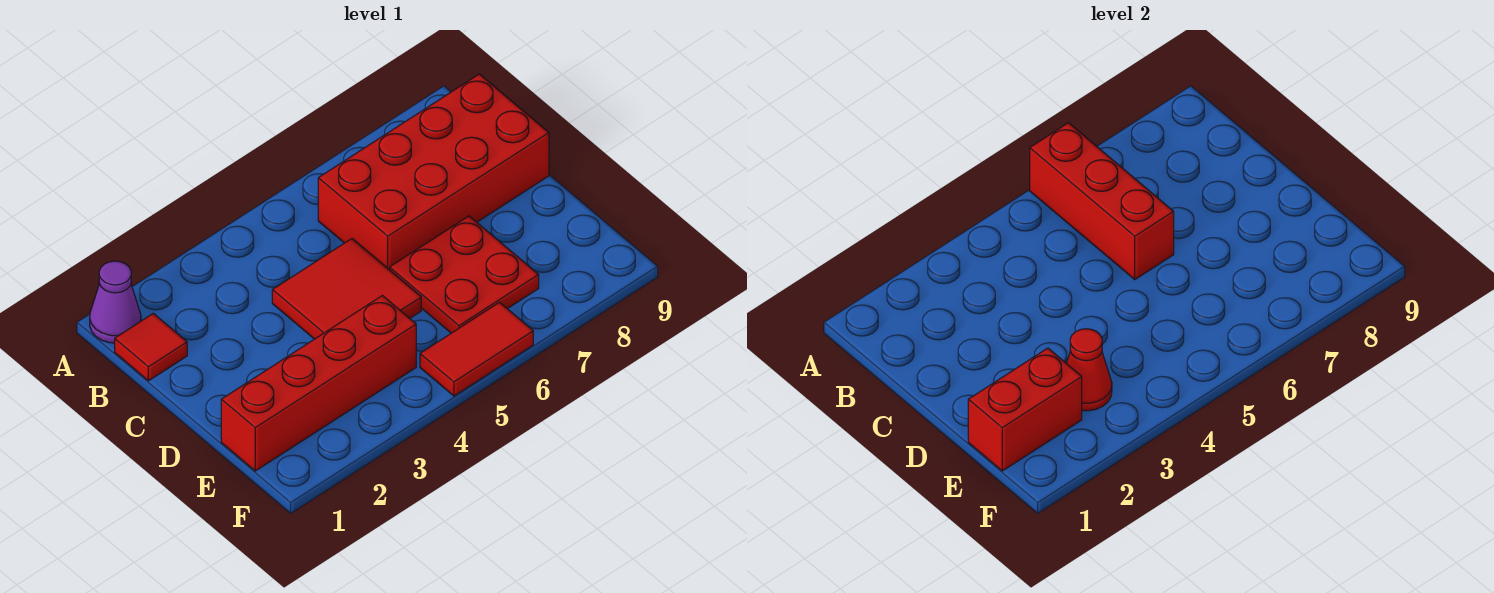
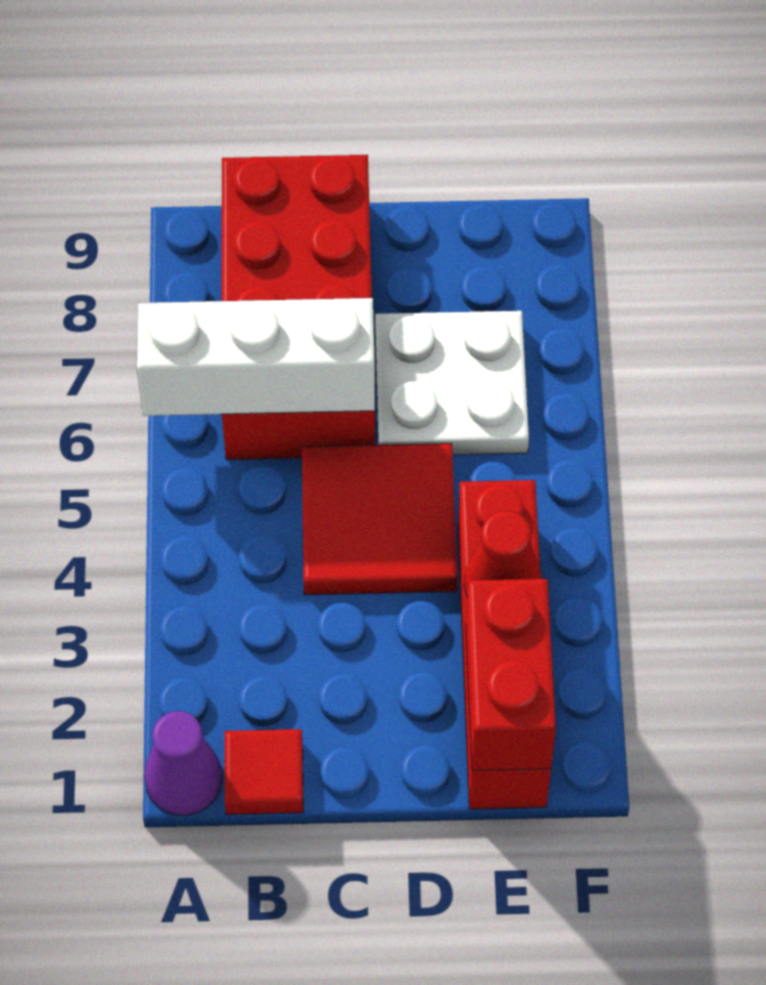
red brick A6:C6 level 2 -> white brick A6:C6 level 2
red plate D6:E7 level 1 -> white plate D6:E7 level 1
red tile F5:F6 level 1 -> none

